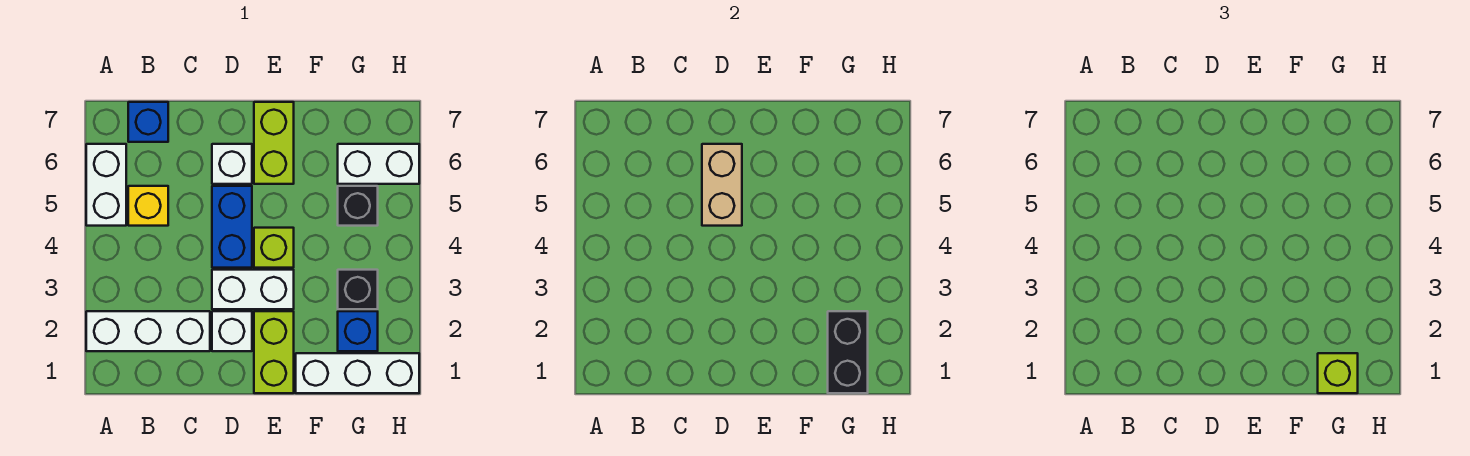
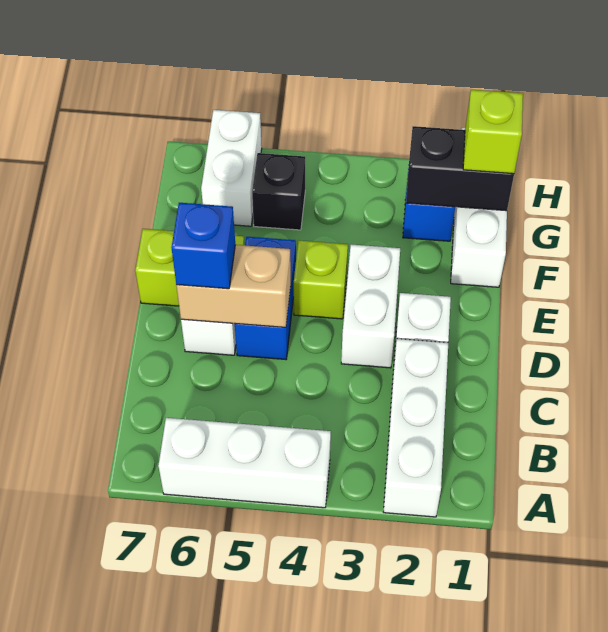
white brick A5:A6 level 1 -> white brick A4:A6 level 1
yellow brick B5 level 1 -> none
blue brick B7 level 1 -> blue brick D6 level 3
blue brick D4:D5 level 1 -> blue brick D5:E5 level 1
lime brick E1:E2 level 1 -> none
black brick G3 level 1 -> none

